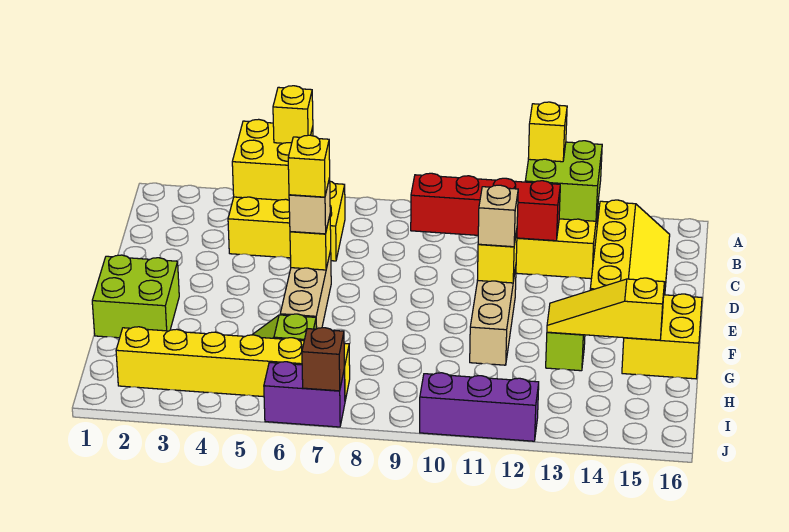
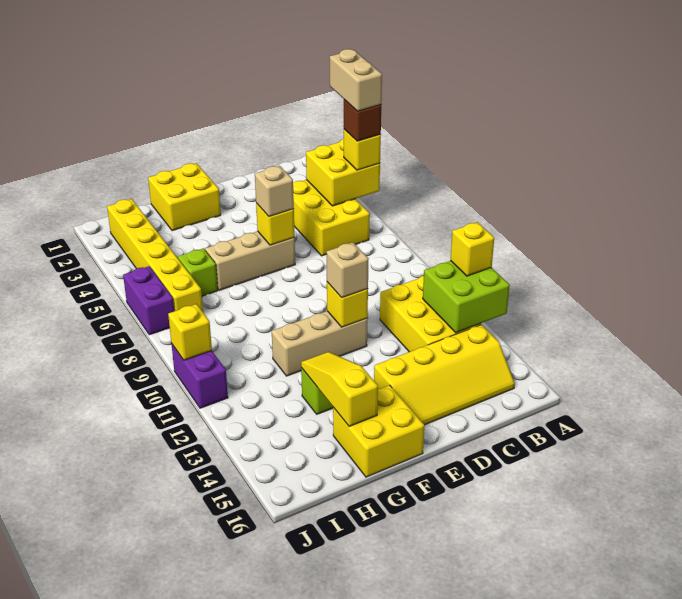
none -> tan brick A4:A5 level 5
red brick C9:C12 level 2 -> none
yellow brick E6 level 4 -> yellow brick J10 level 2
lime brick F1:G2 level 1 -> yellow brick F1:G2 level 1
brown brick J7 level 2 -> brown brick A5 level 4
purple brick J10:J12 level 1 -> purple brick J10:J11 level 1

